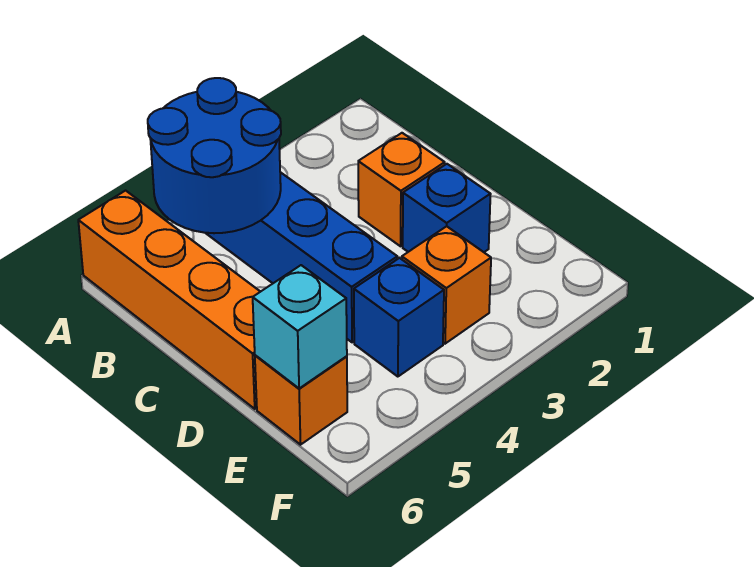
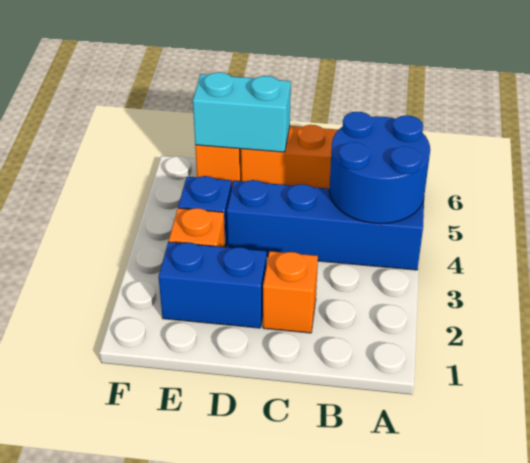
blue brick D2 level 1 -> blue brick D2:E2 level 1
cyan brick E6 level 2 -> cyan brick D6:E6 level 2

